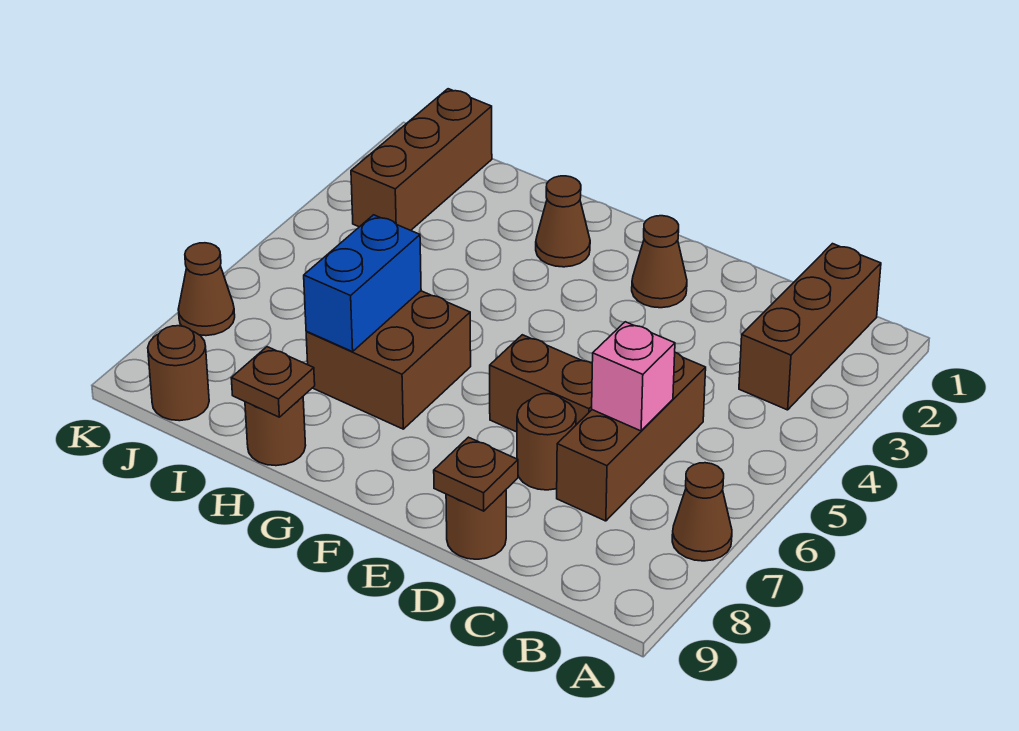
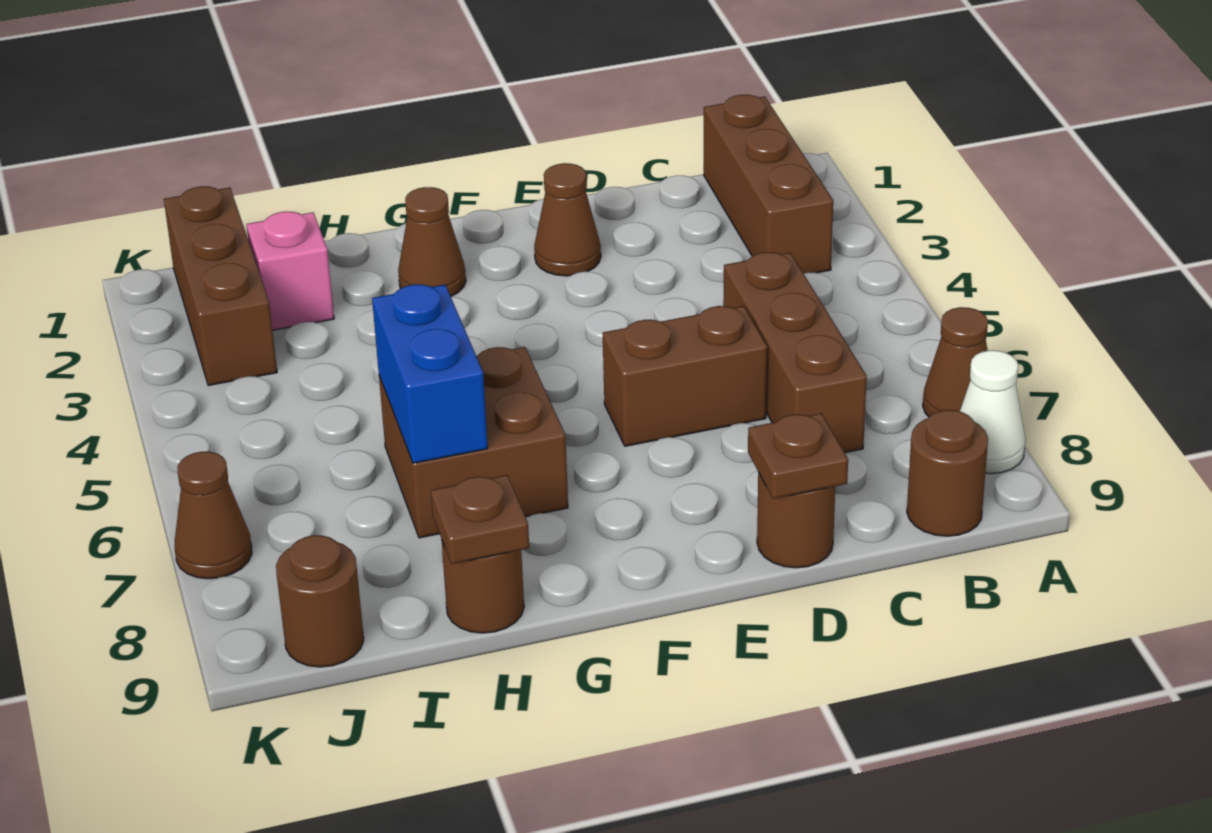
none -> white cone A8 level 1
pink brick C6 level 2 -> pink brick I2 level 1
brown round brick D7 level 1 -> brown round brick B9 level 1

